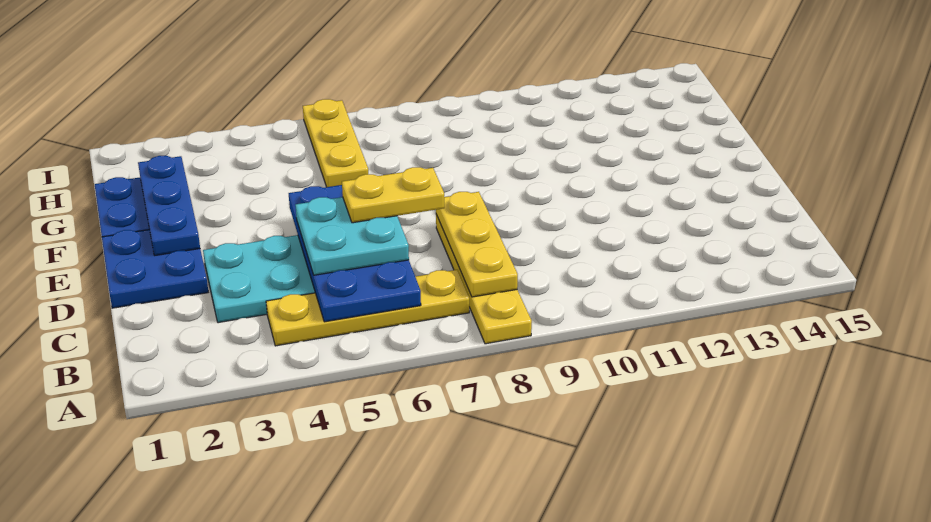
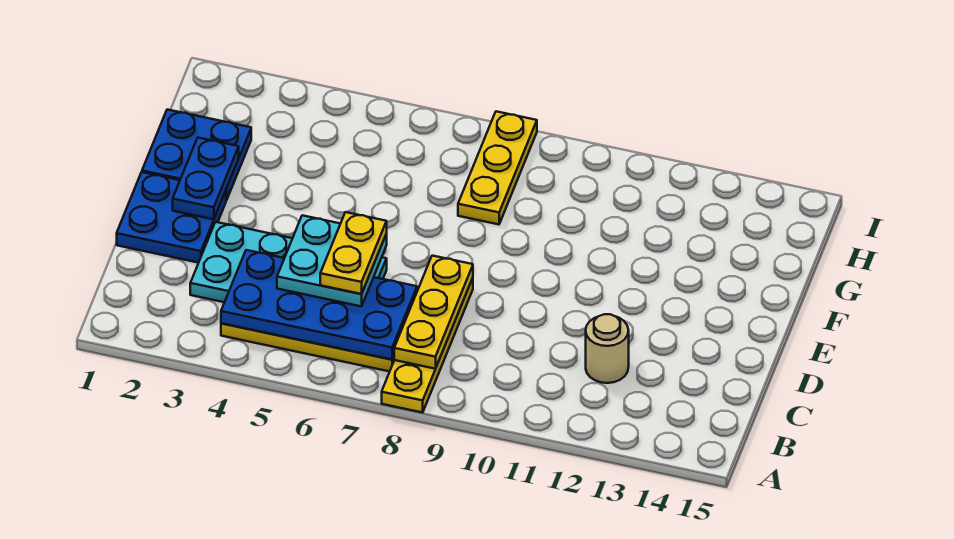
blue plate B5:E6 level 2 -> blue plate B4:C7 level 2
none -> tan round brick C12 level 1
yellow plate D6:D7 level 4 -> yellow plate C6:D6 level 4
blue plate E2:G2 level 2 -> blue plate E2:F2 level 2
yellow plate G6:I6 level 1 -> yellow plate G8:I8 level 1

